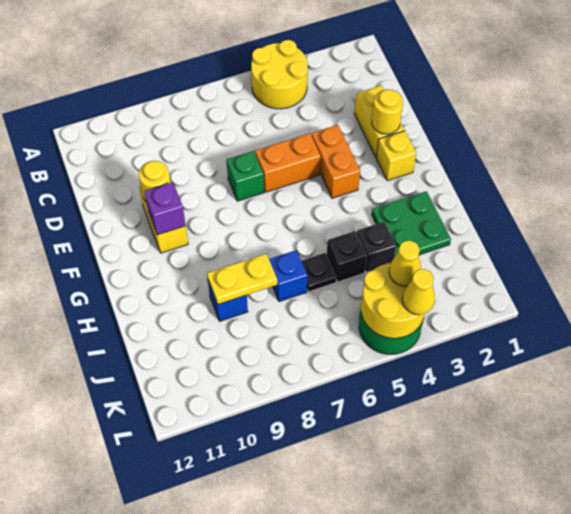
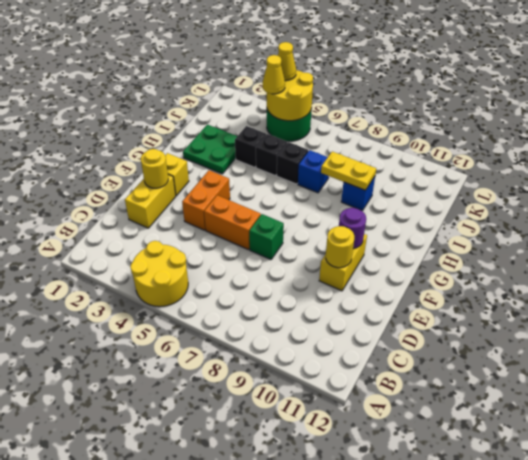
purple brick F10 level 2 -> purple round brick F10 level 2
black plate I6 level 1 -> black brick I6 level 1

